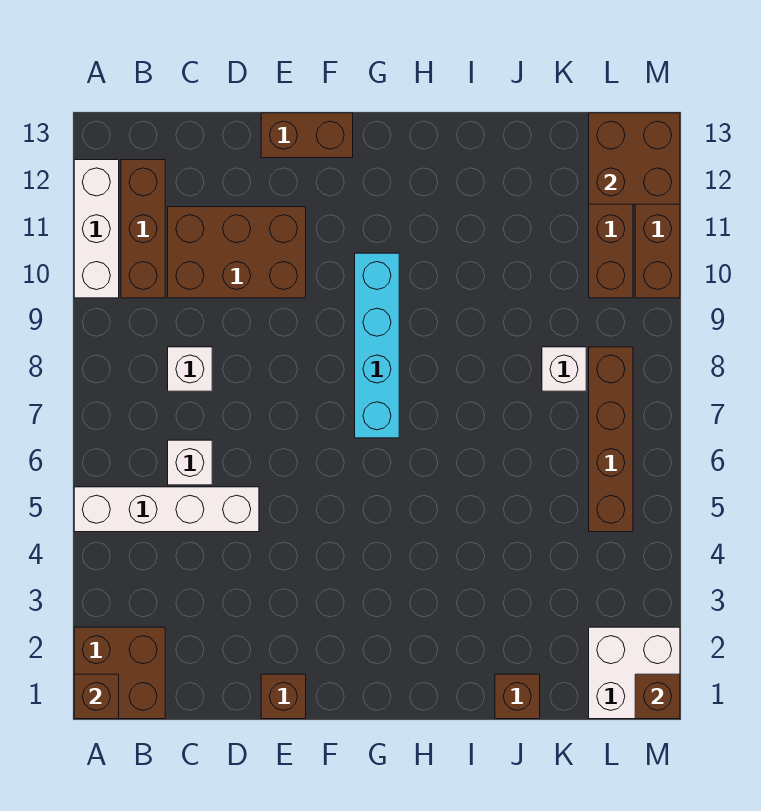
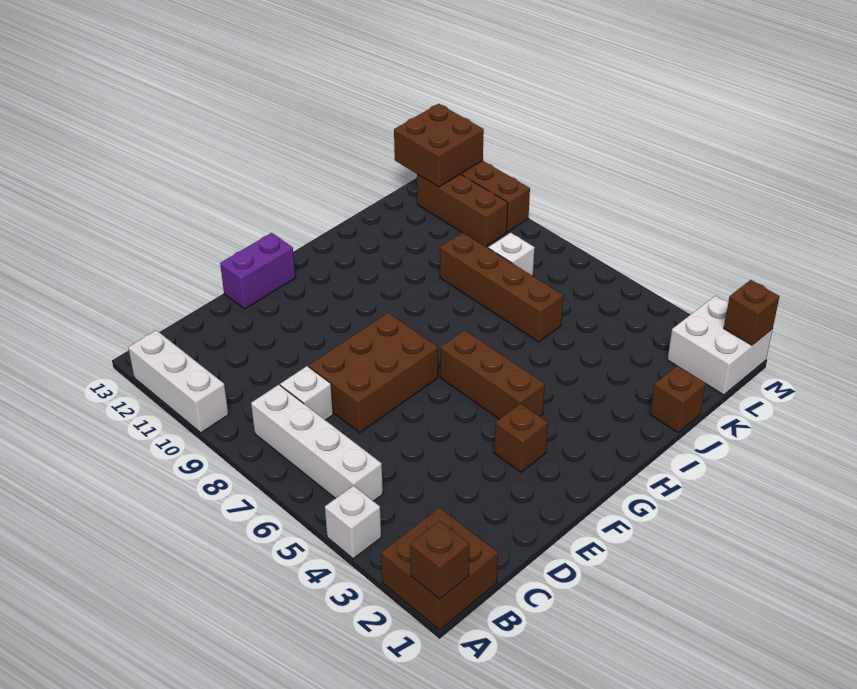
white brick A5:D5 level 1 -> white brick B5:B8 level 1
brown brick B10:B12 level 1 -> brown brick G4:G6 level 1
white brick C6 level 1 -> white brick A4 level 1
brown brick C10:E11 level 1 -> brown brick D7:F8 level 1
brown brick E1 level 1 -> brown brick F3 level 1
brown brick E13:F13 level 1 -> purple brick E13:F13 level 1
cyan brick G7:G10 level 1 -> none
brown brick L5:L8 level 1 -> brown brick J6:J9 level 1

